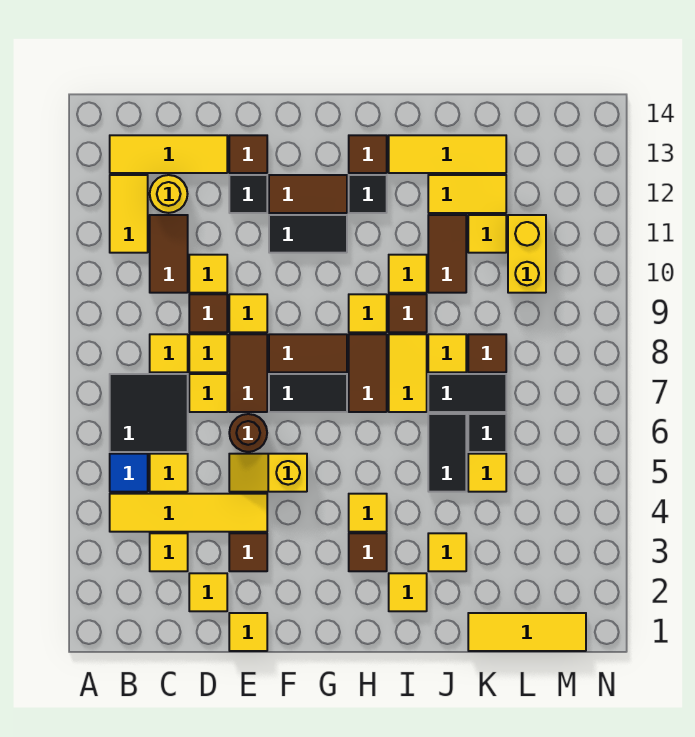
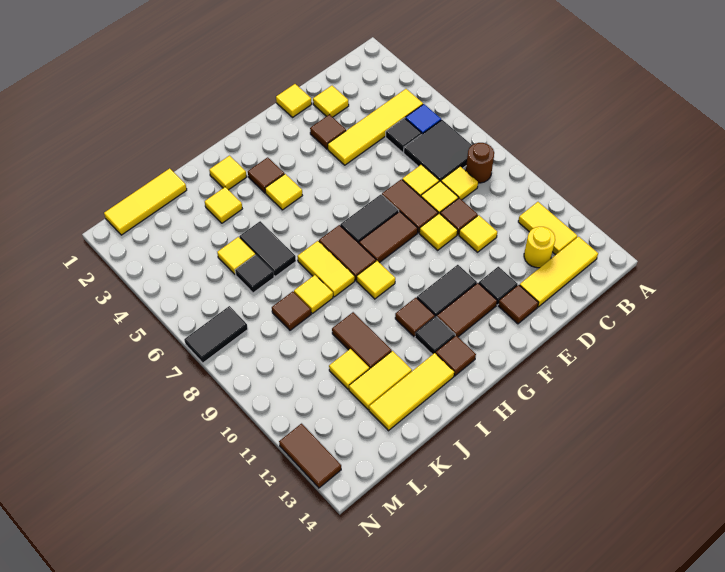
yellow tile C3 level 1 -> none
yellow tile C5 level 1 -> black tile C5 level 1
brown tile C10:C11 level 1 -> brown tile N12:N13 level 1
yellow slope E5:F5 level 1 top F -> none
brown round brick E6 level 1 -> brown round brick B8 level 1
brown tile I9 level 1 -> brown tile H11 level 1
yellow tile I10 level 1 -> none
black tile J7:K7 level 1 -> black tile M7:N7 level 1
yellow brick L10:L11 level 1 -> none

